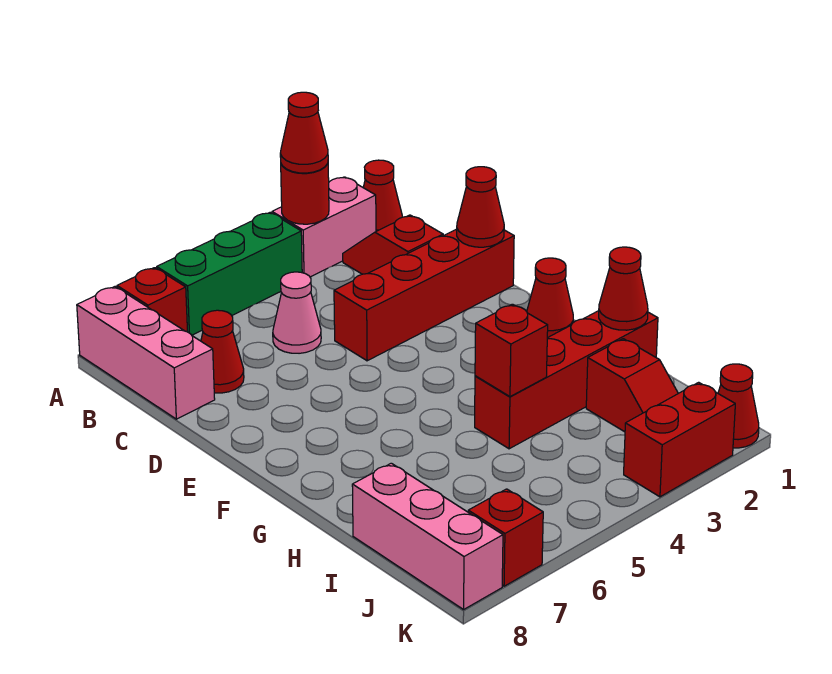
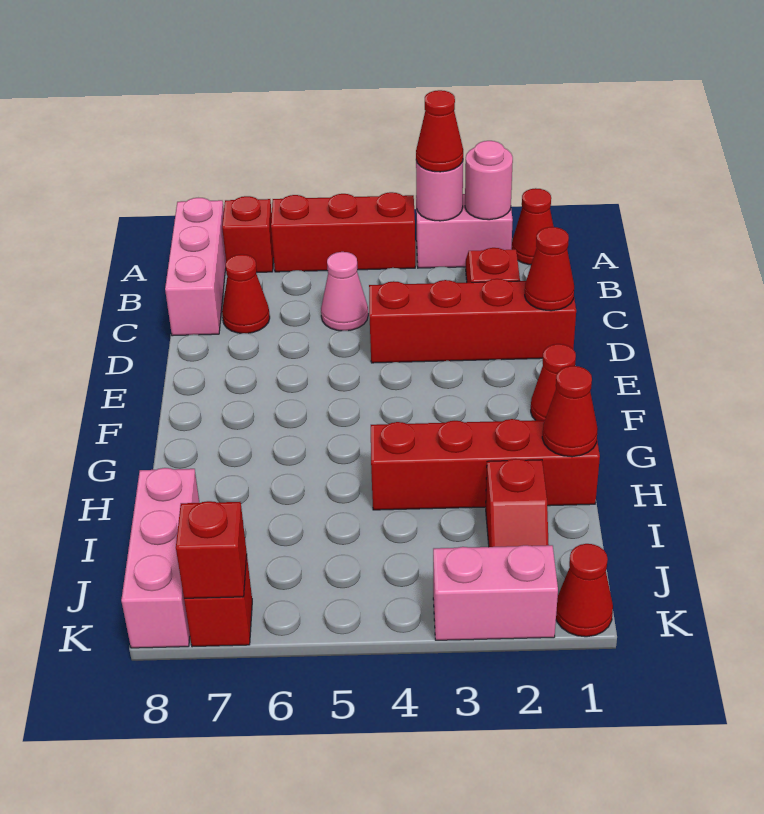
none -> pink round brick A2 level 2
red round brick A3 level 2 -> pink round brick A3 level 2
green brick A4:A6 level 1 -> red brick A4:A6 level 1
red brick H4 level 2 -> red brick K7 level 2
red brick K2:K3 level 1 -> pink brick K2:K3 level 1

